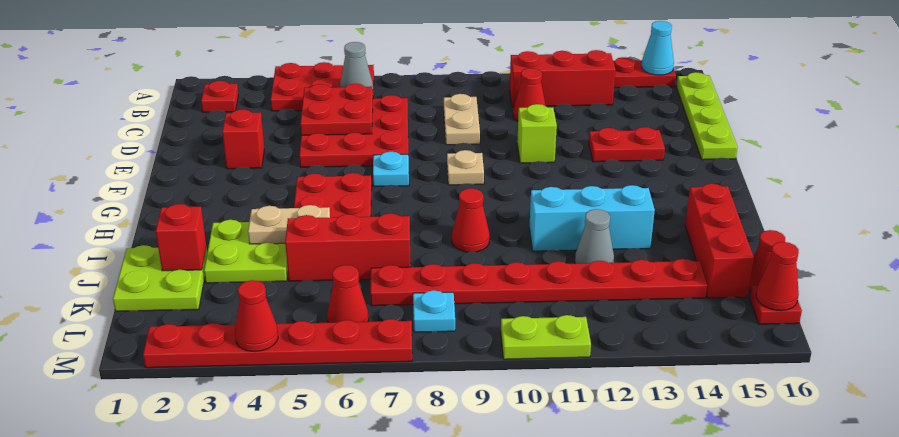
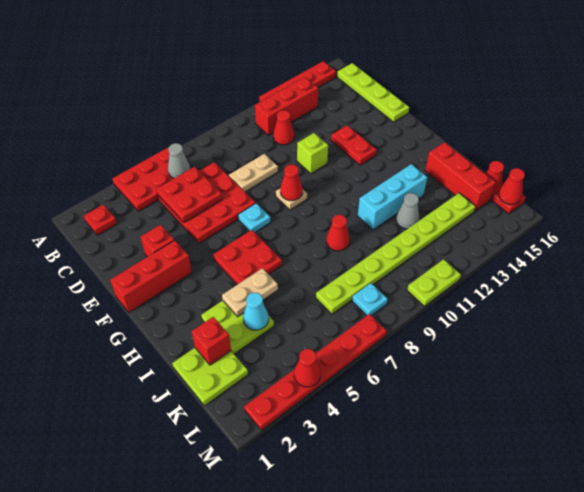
cyan cone A15 level 2 -> cyan cone J4 level 2
tan plate C9:D9 level 1 -> tan plate D8:D9 level 1
red plate E13:E14 level 1 -> red plate E13:F13 level 1
red brick J5:J7 level 1 -> red brick F1:F3 level 1
red plate K7:K14 level 1 -> lime plate K7:K14 level 1
red cone L6 level 1 -> red cone F9 level 2

